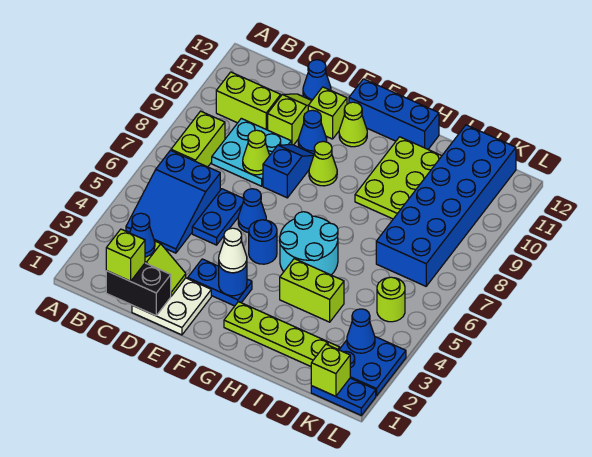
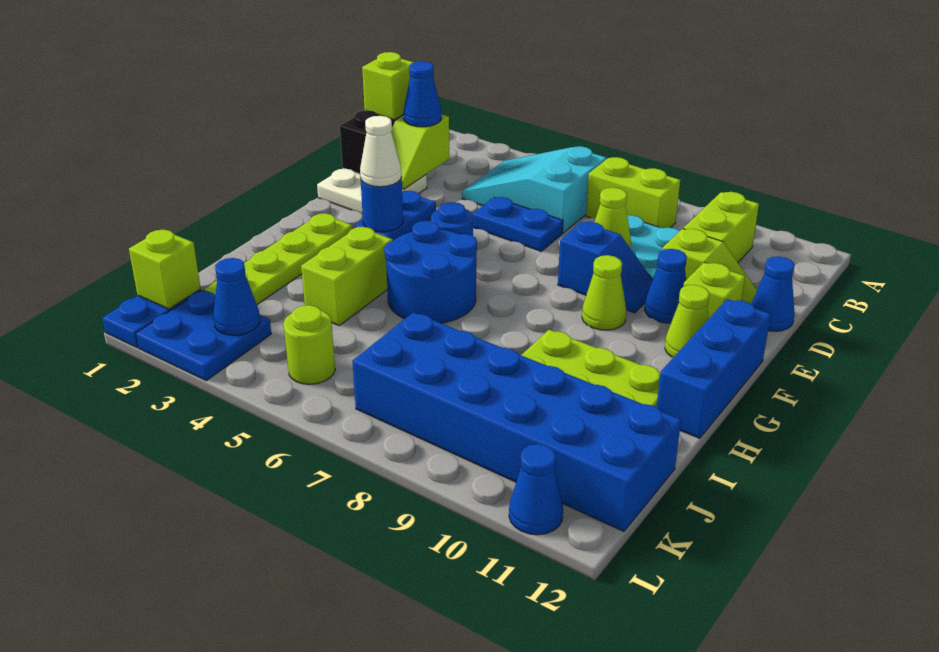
blue slope B4:C6 level 1 top 6 -> cyan slope B4:C6 level 1 top 6
blue cone E6 level 1 -> blue cone L11 level 1
cyan round brick G5:H6 level 1 -> blue round brick G5:H6 level 1

